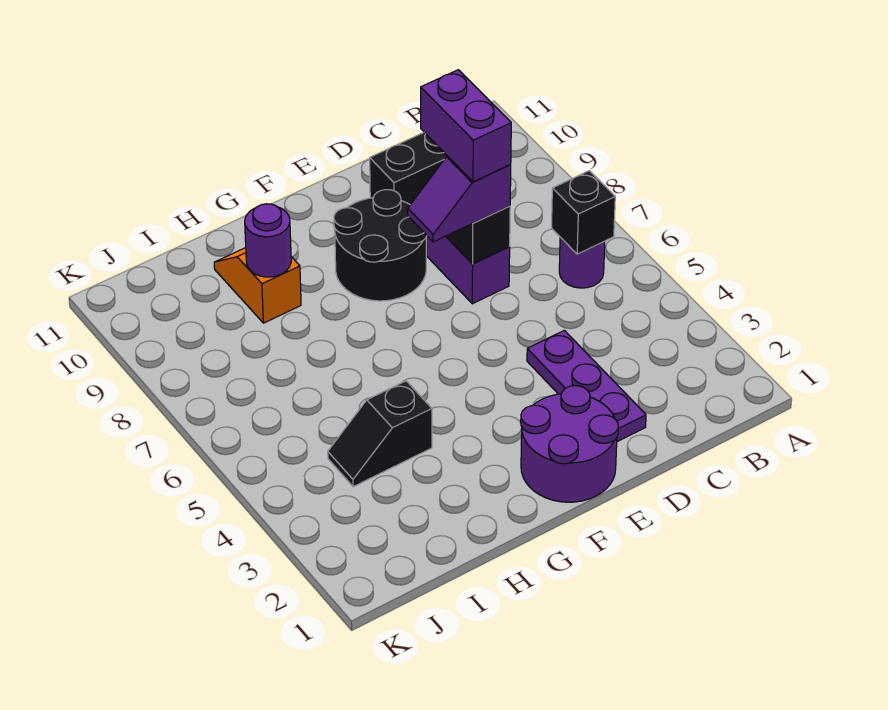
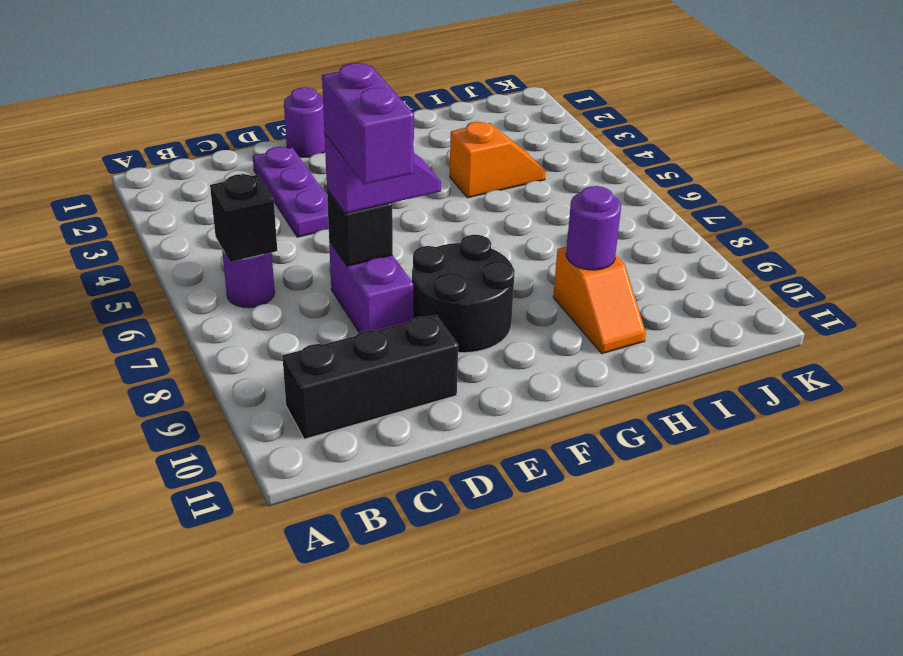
purple round brick E1:F2 level 1 -> purple round brick E1 level 1
black slope H4:I4 level 1 top H -> orange slope H4:I4 level 1 top H

